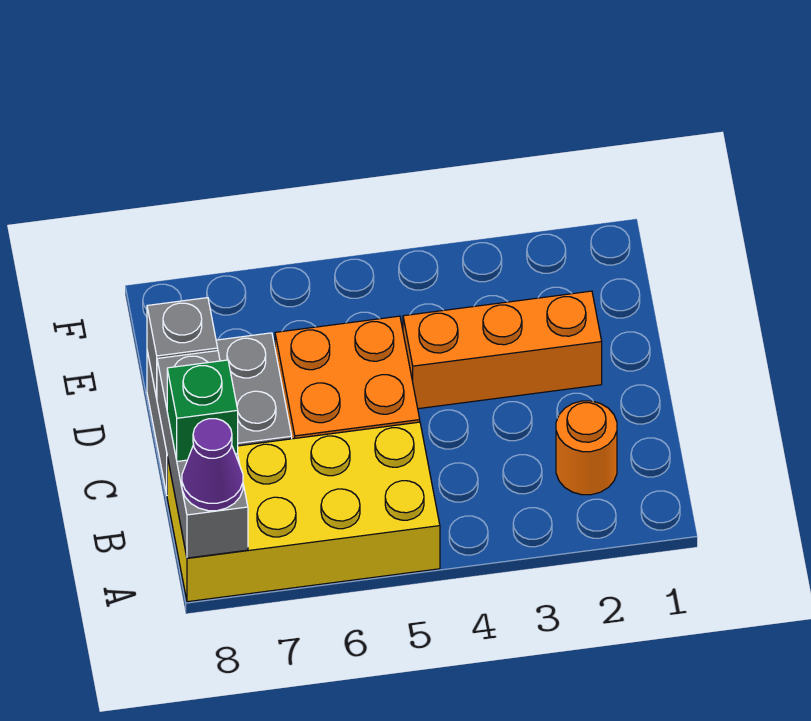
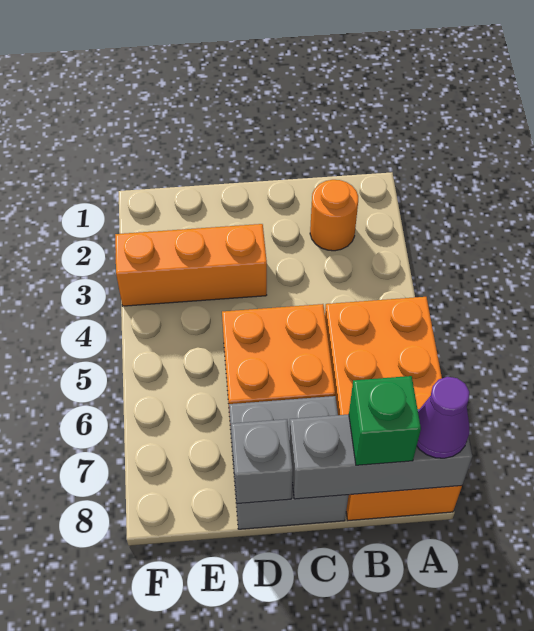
yellow brick A5:B8 level 1 -> orange brick A5:B8 level 1
orange brick D2:D4 level 1 -> orange brick D3:F3 level 1

